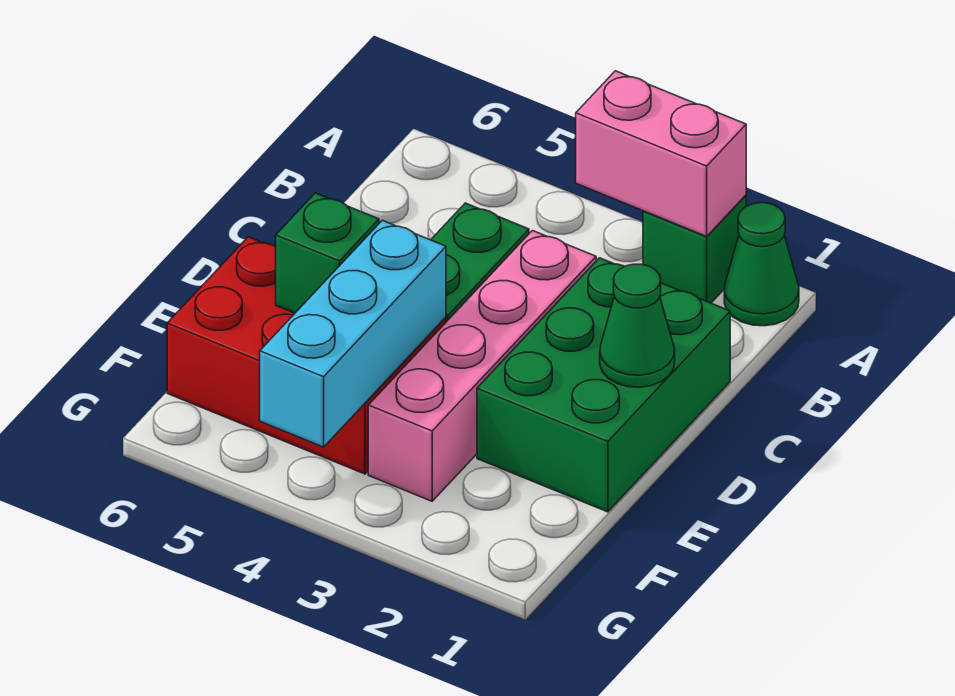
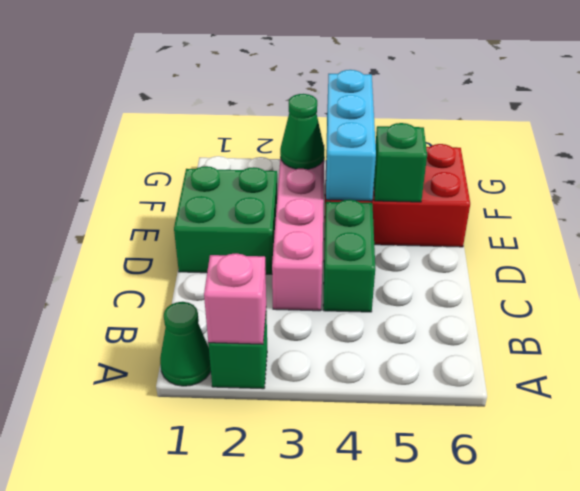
pink brick A2:A3 level 2 -> pink brick A2 level 2
green brick C1:E2 level 1 -> green brick D1:E2 level 1
green cone D1 level 2 -> green cone F3 level 2

